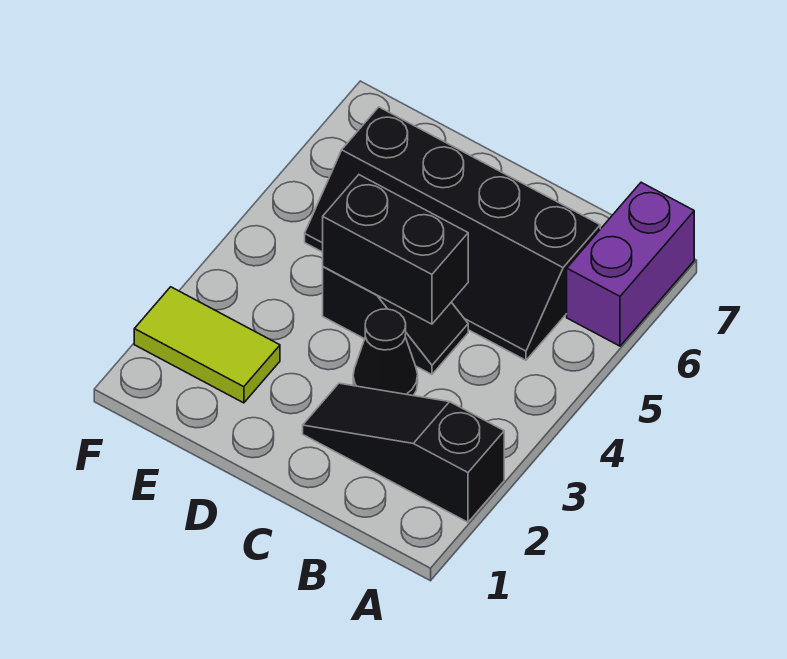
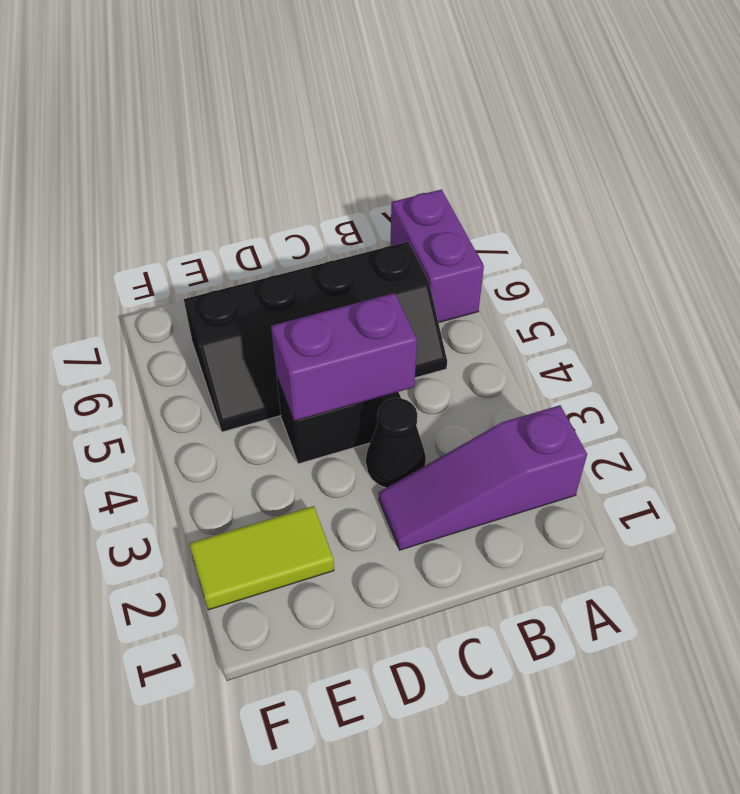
black slope A2:C2 level 1 top A -> purple slope A2:C2 level 1 top A
black brick C4:D4 level 2 -> purple brick C4:D4 level 2

